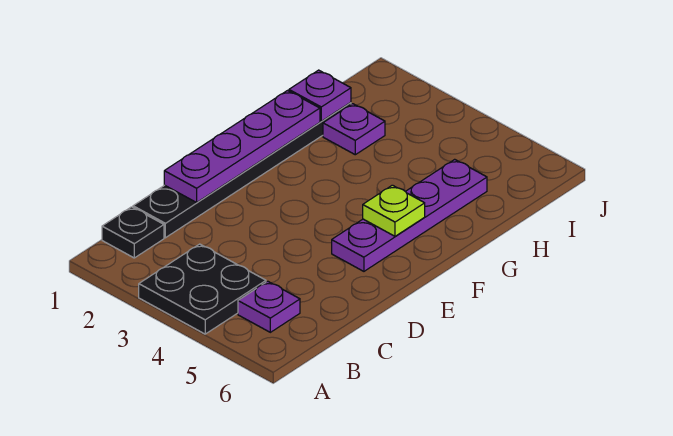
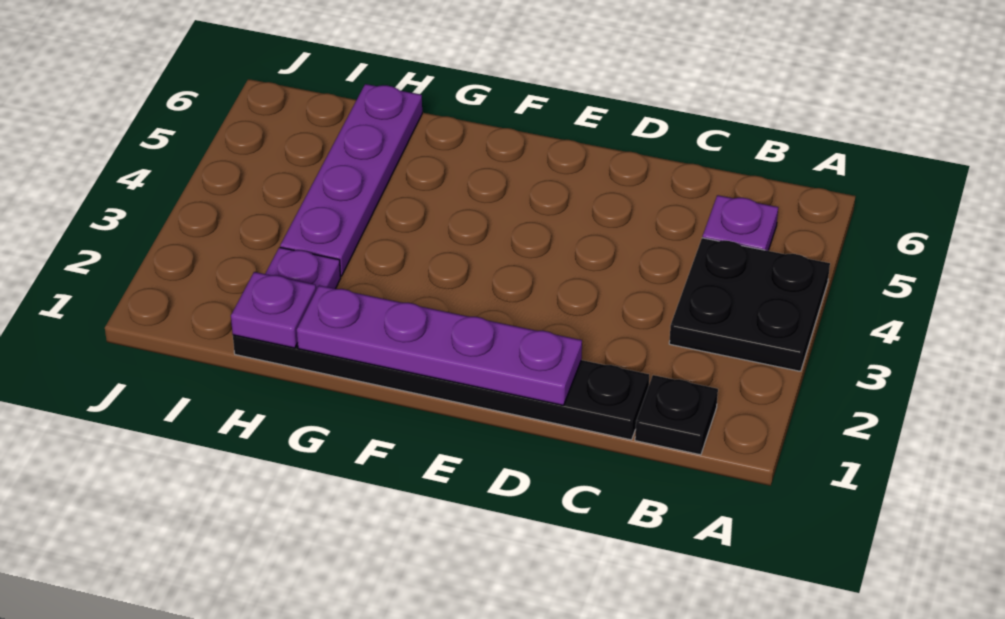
purple plate E5:H5 level 1 -> purple plate H3:H6 level 1
lime plate F5 level 2 -> none

